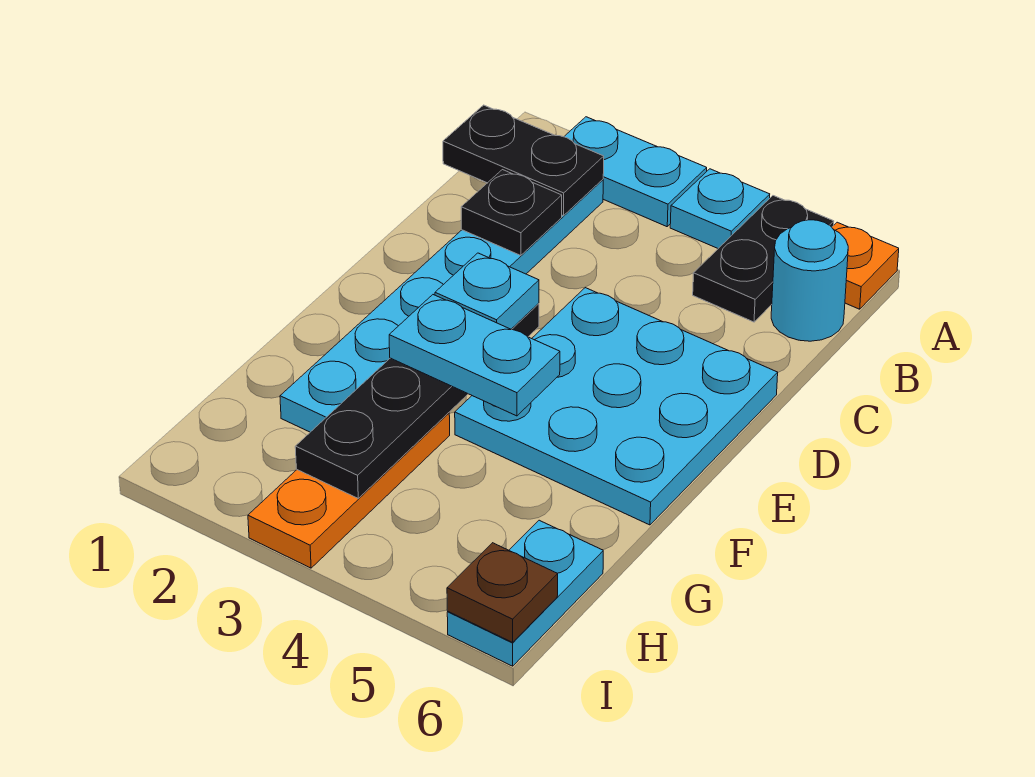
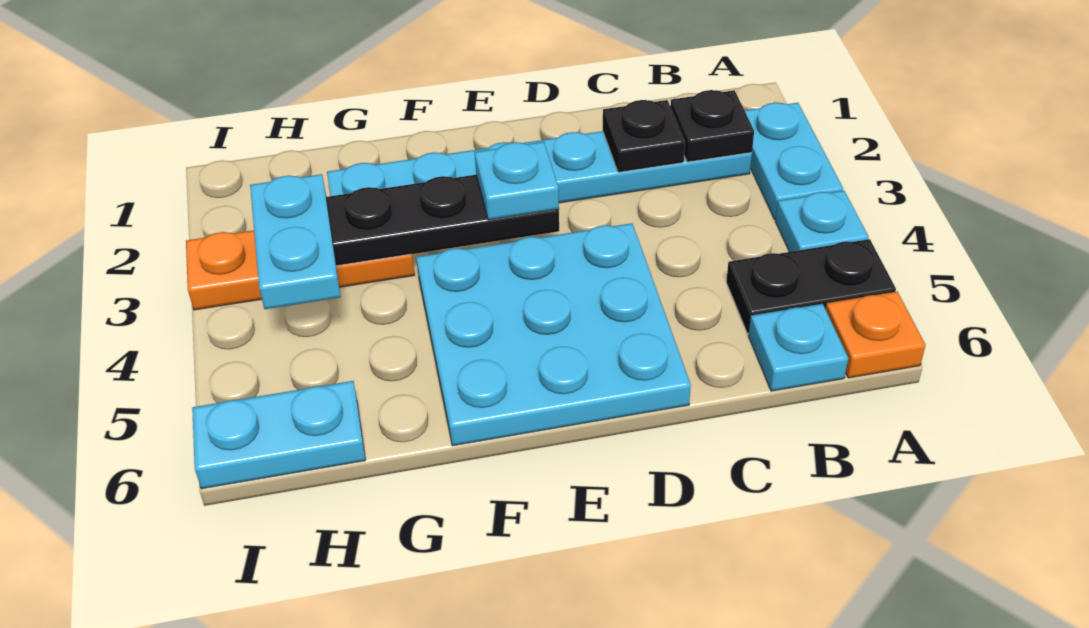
black plate B1:B2 level 2 -> black plate B2 level 2
cyan round brick B6 level 1 -> cyan plate B6 level 1
cyan plate F3:F4 level 3 -> cyan plate H3:H4 level 3
brown plate I6 level 2 -> none

